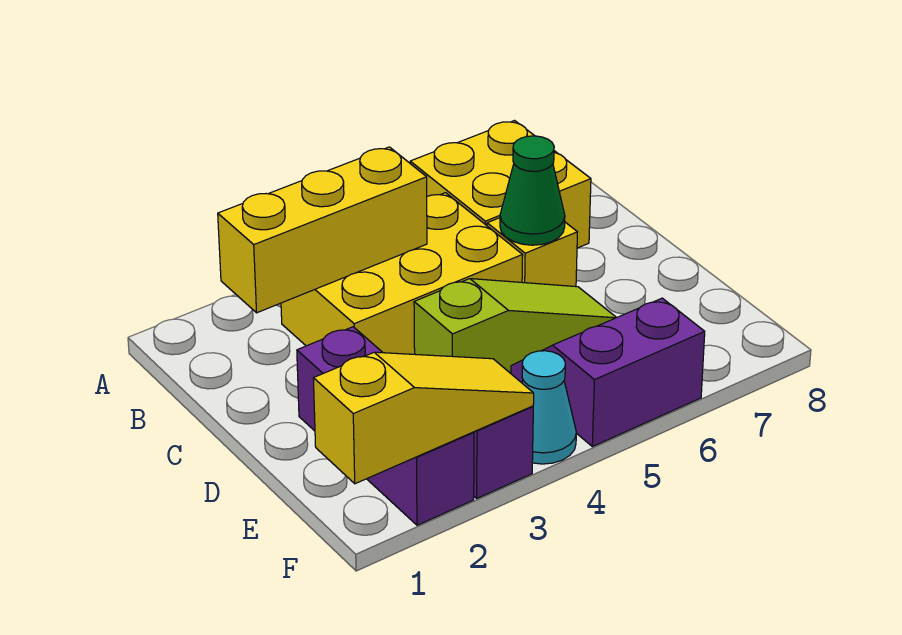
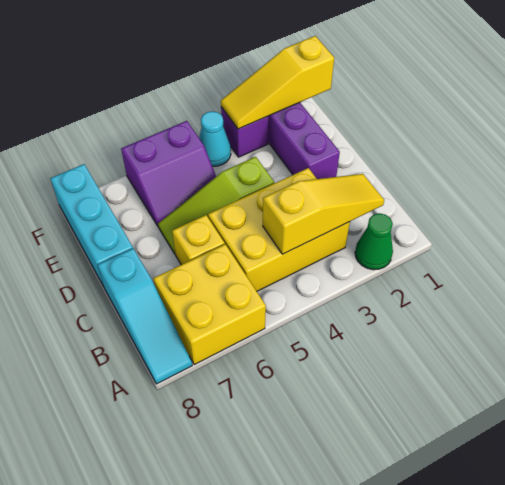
none -> cyan slope A8:C8 level 1 top C
yellow brick B2:B4 level 2 -> yellow slope B2:B4 level 2 top 4
green cone C6 level 2 -> green cone A2 level 1
none -> cyan brick D8:F8 level 1

